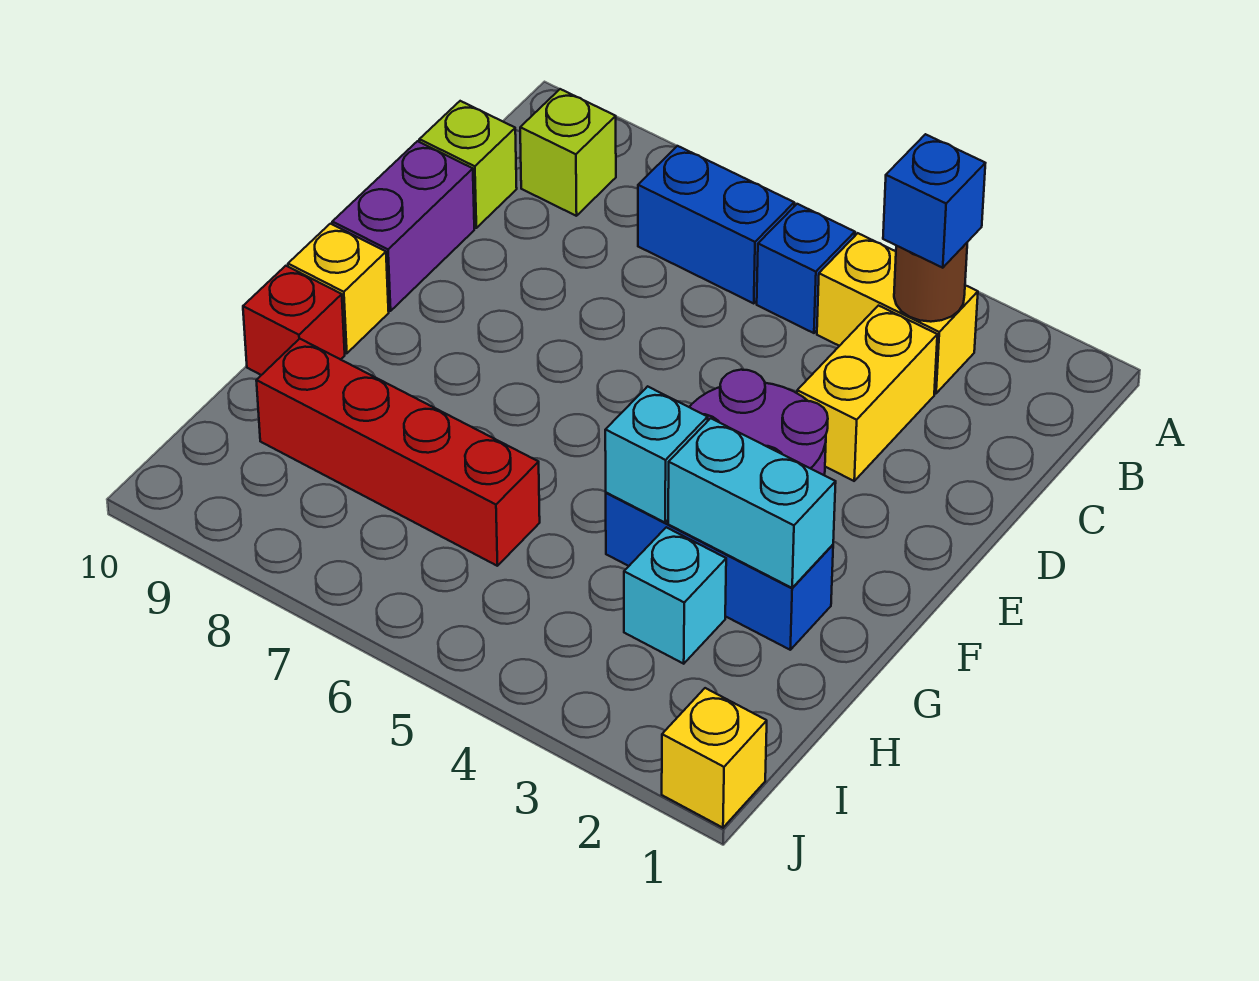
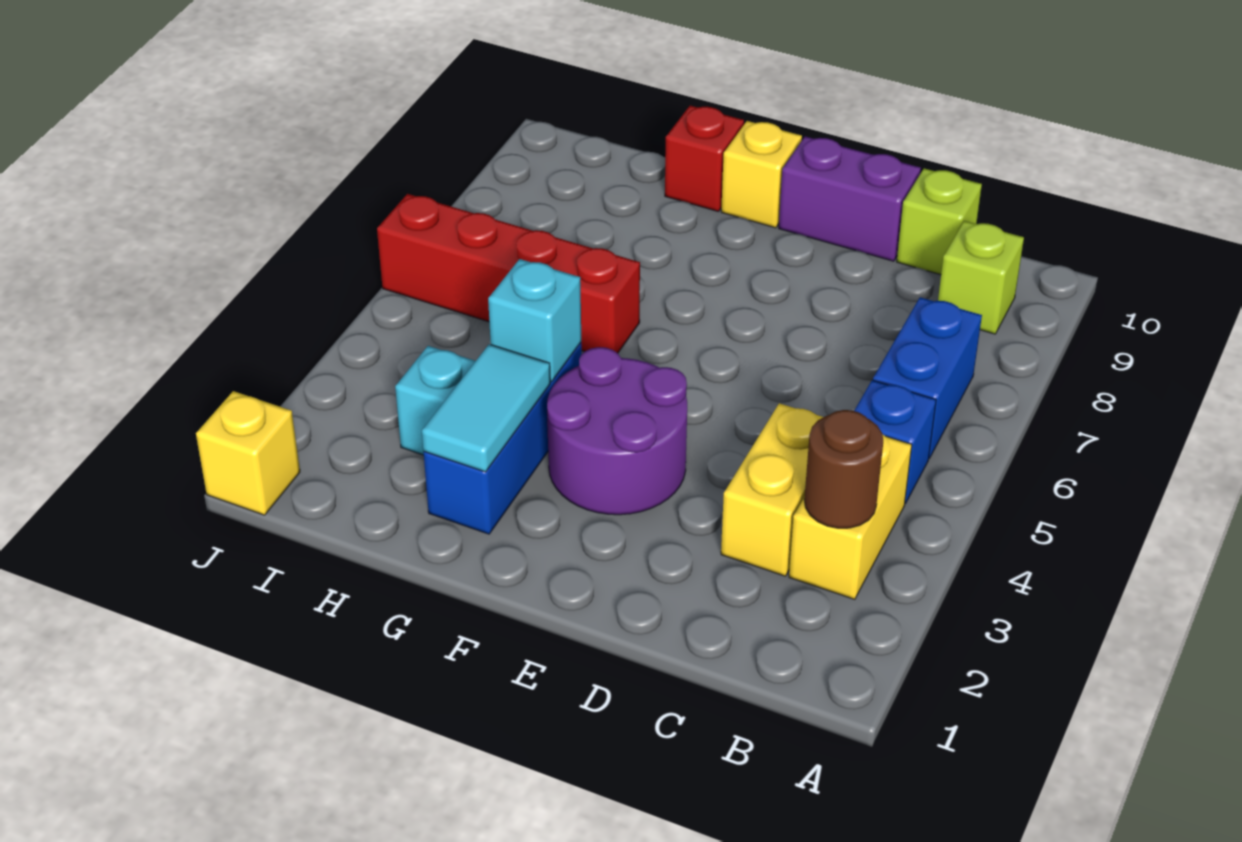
blue brick B3 level 3 -> none
yellow brick C3:D3 level 1 -> yellow brick C3:C4 level 1
cyan brick G2:G3 level 2 -> cyan tile G2:G3 level 2
red brick H6:H9 level 1 -> red brick G6:J6 level 1

